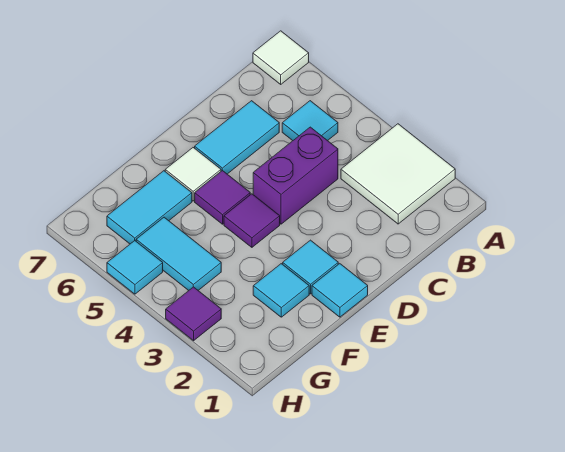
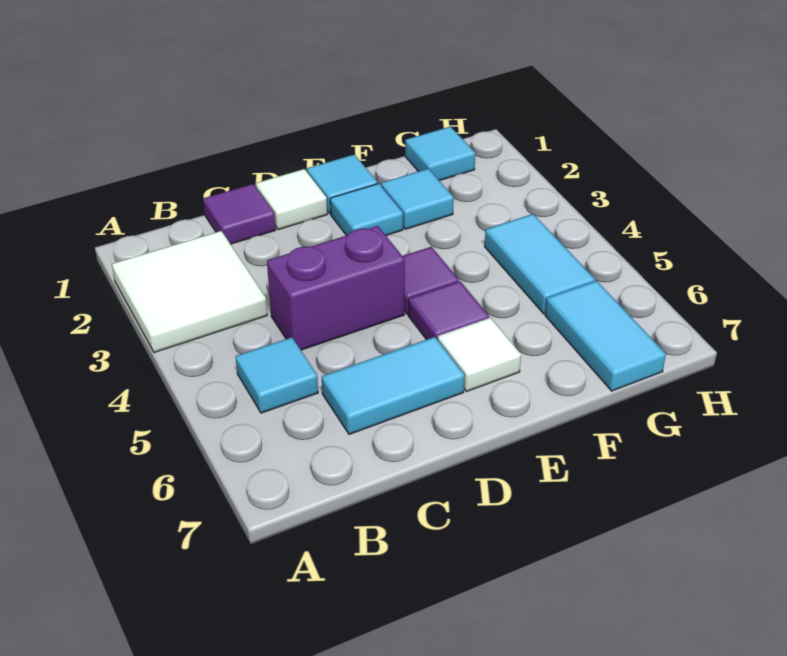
white tile A7 level 1 -> white tile D1 level 1
cyan tile F6:G6 level 1 -> cyan tile G6:G7 level 1
purple tile H3 level 1 -> purple tile C1 level 1
cyan tile H5 level 1 -> cyan tile G1 level 1

